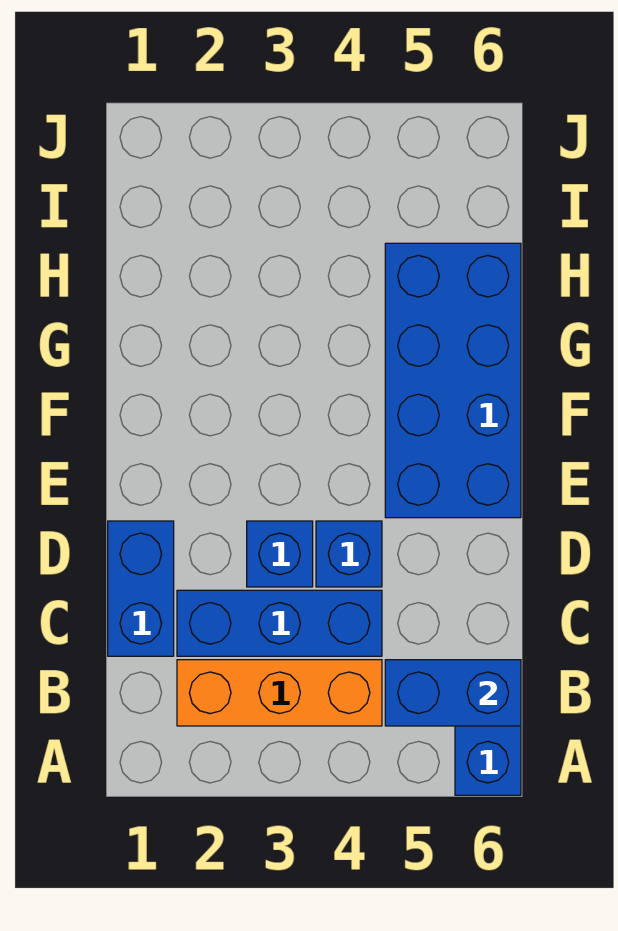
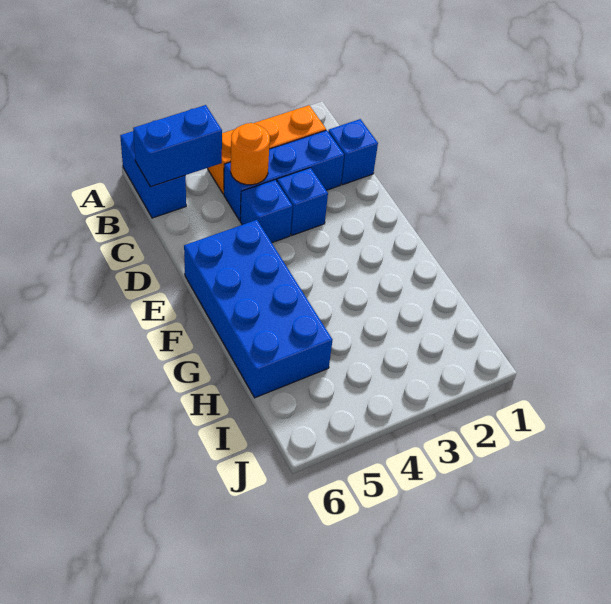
blue brick C1:D1 level 1 -> blue brick C1 level 1
none -> orange round brick C4 level 2

